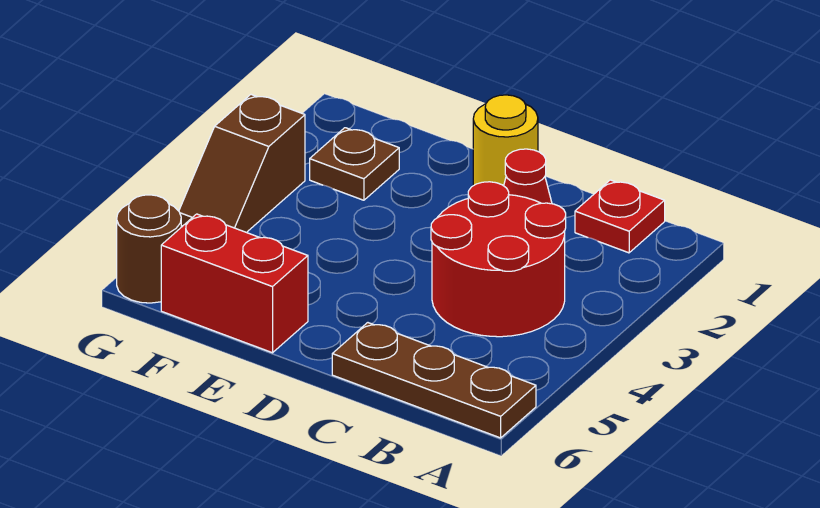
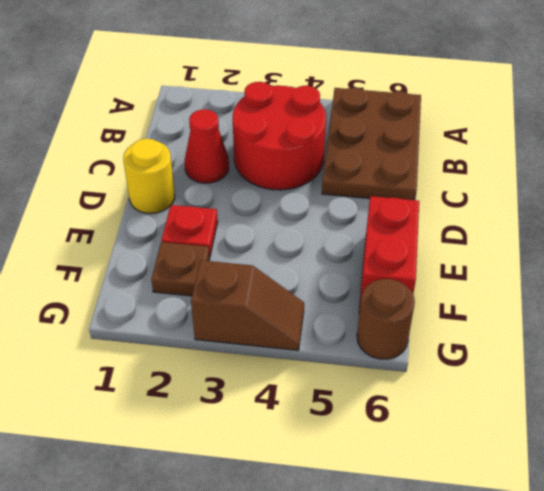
brown plate A6:C6 level 1 -> brown plate A5:C6 level 1
red plate B1 level 1 -> red plate E2 level 1

